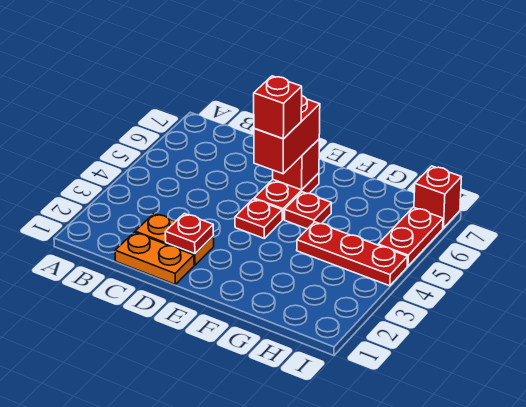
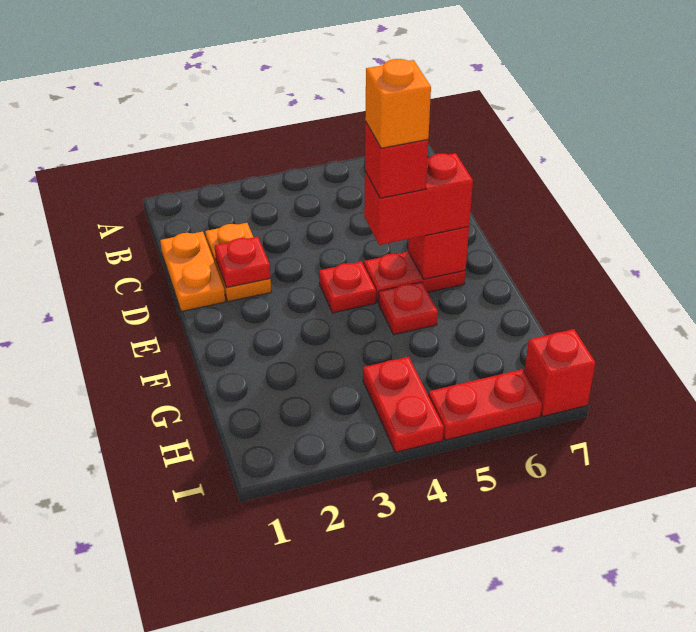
none -> orange brick E5 level 5
red plate G4:I4 level 1 -> red plate H4:I4 level 1

